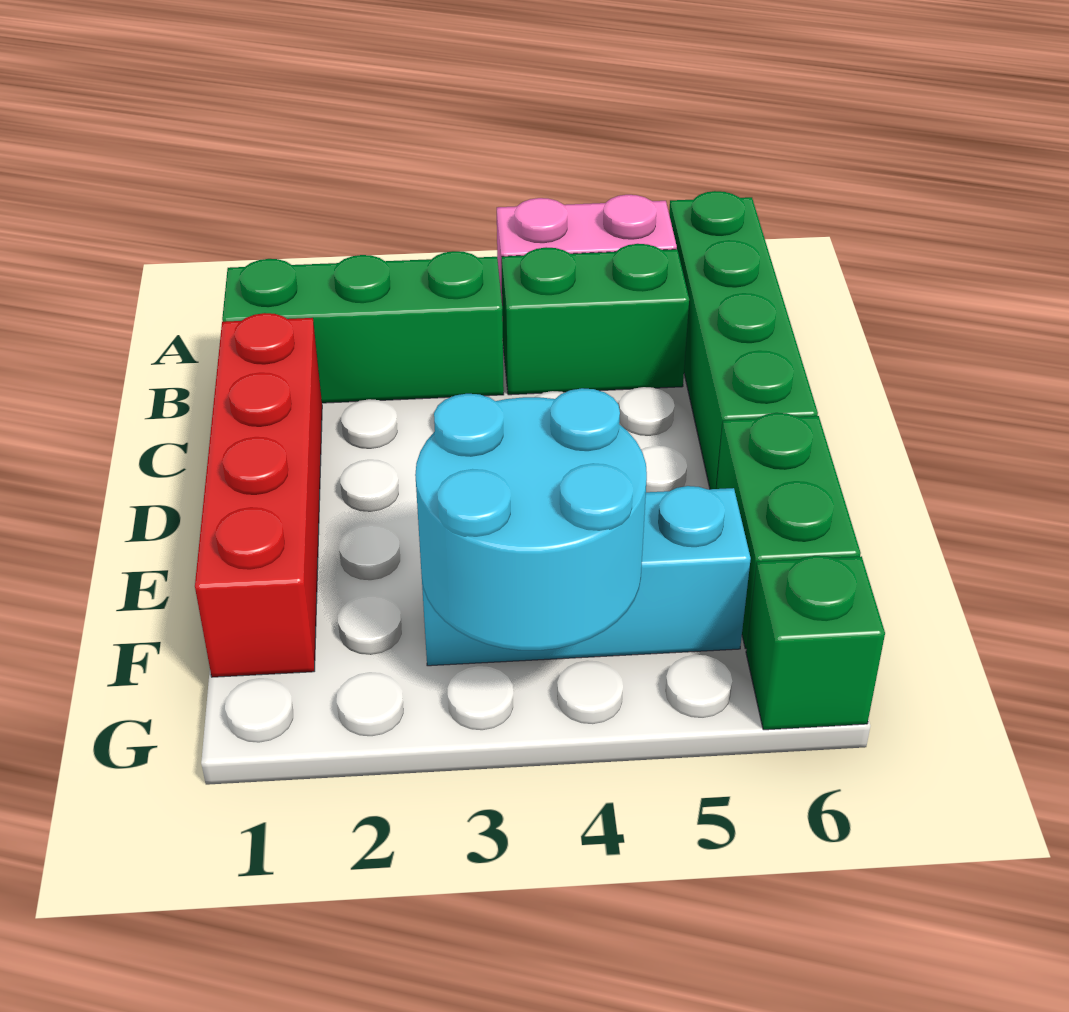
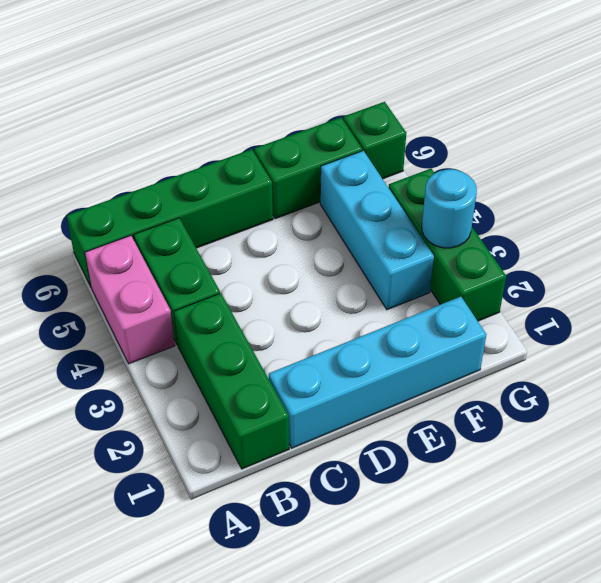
red brick C1:F1 level 1 -> cyan brick C1:F1 level 1
cyan round brick F3:G4 level 2 -> cyan round brick G3 level 2
none -> green brick G2:G4 level 1

